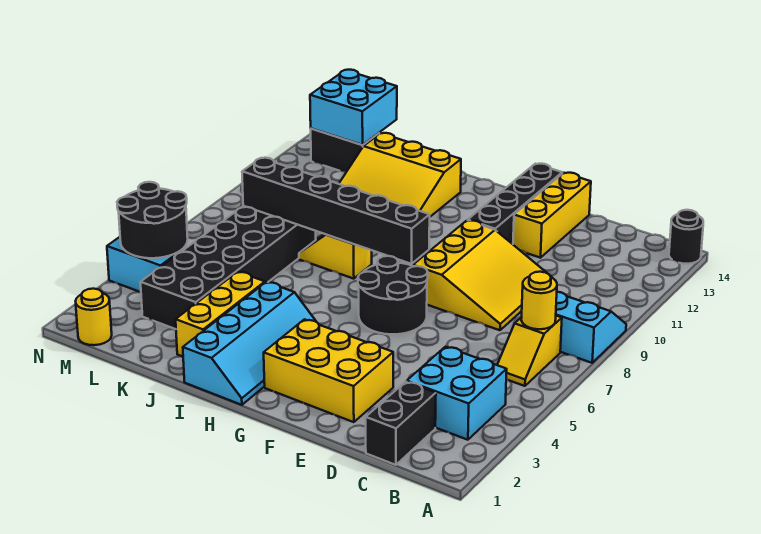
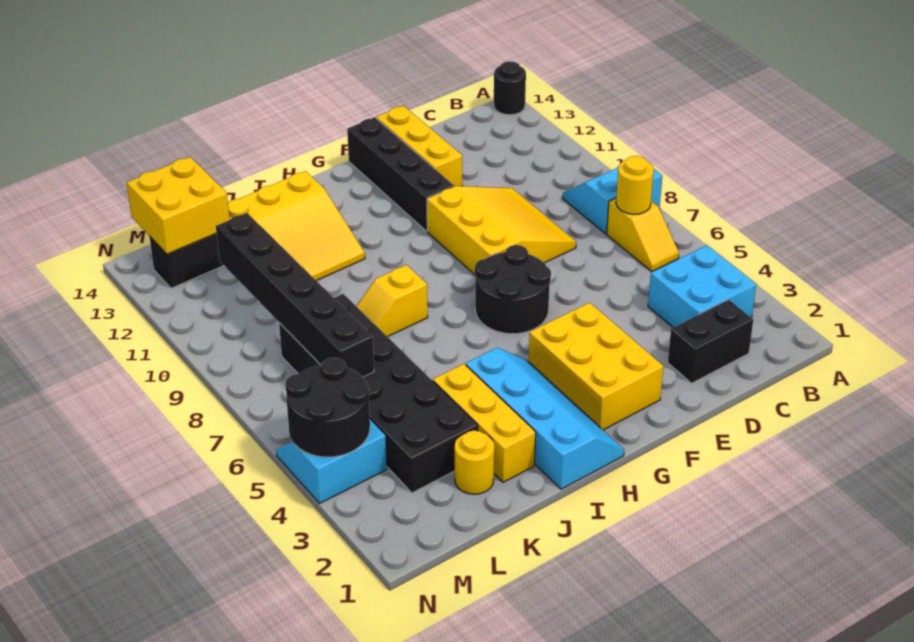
black brick C1:C2 level 1 -> black brick C2:D2 level 1
yellow brick E2:G3 level 1 -> yellow brick F2:G4 level 1
black brick G8:L8 level 2 -> black brick L6:L11 level 2
cyan brick L13:M14 level 2 -> yellow brick L13:M14 level 2
yellow round brick M1 level 1 -> yellow round brick K2 level 1

